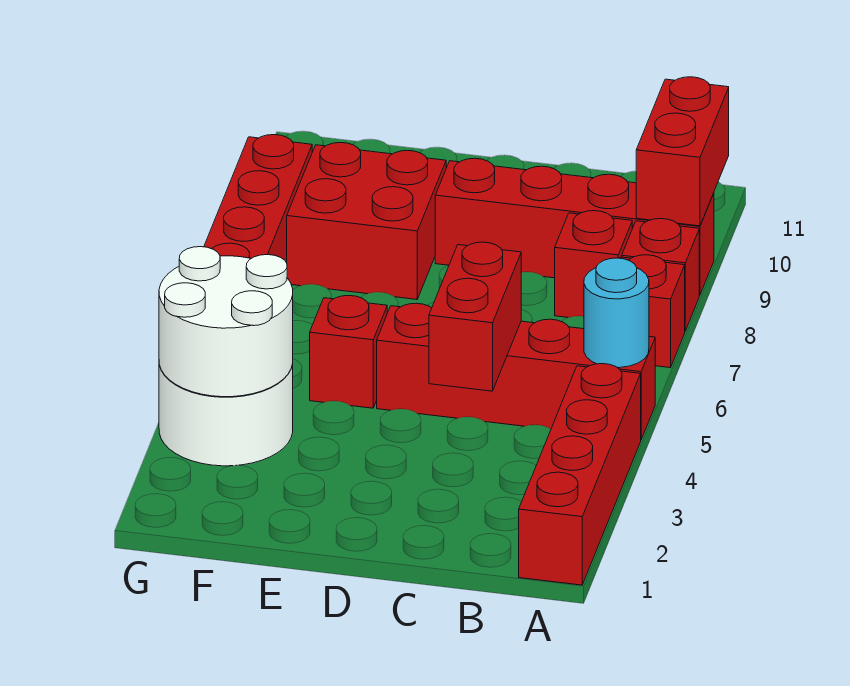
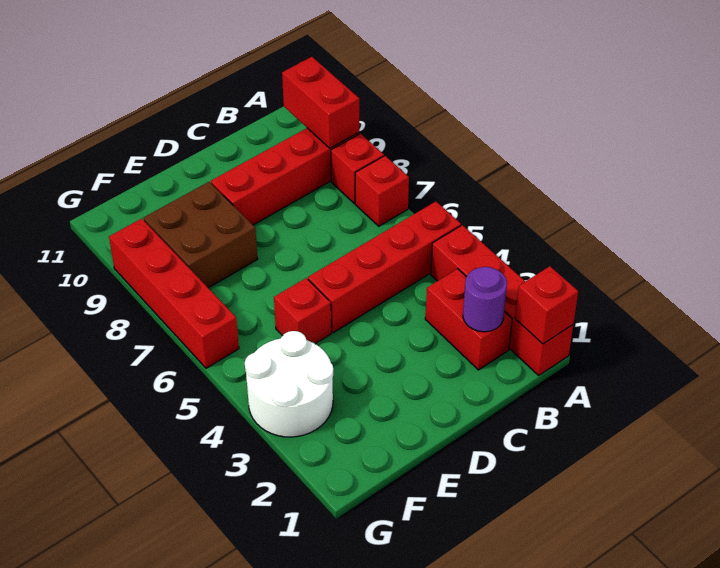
cyan round brick A5 level 2 -> none
none -> purple round brick B2 level 2
red brick B8 level 1 -> red brick A1 level 2
red brick C4:C5 level 2 -> red brick B2:B3 level 1
red brick E8:F9 level 1 -> brown brick E8:F9 level 1
white round brick F3:G4 level 2 -> none

